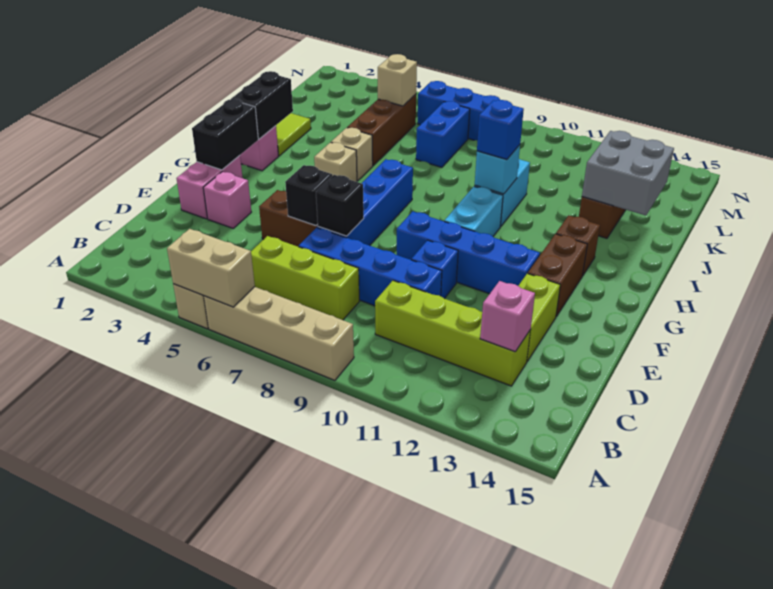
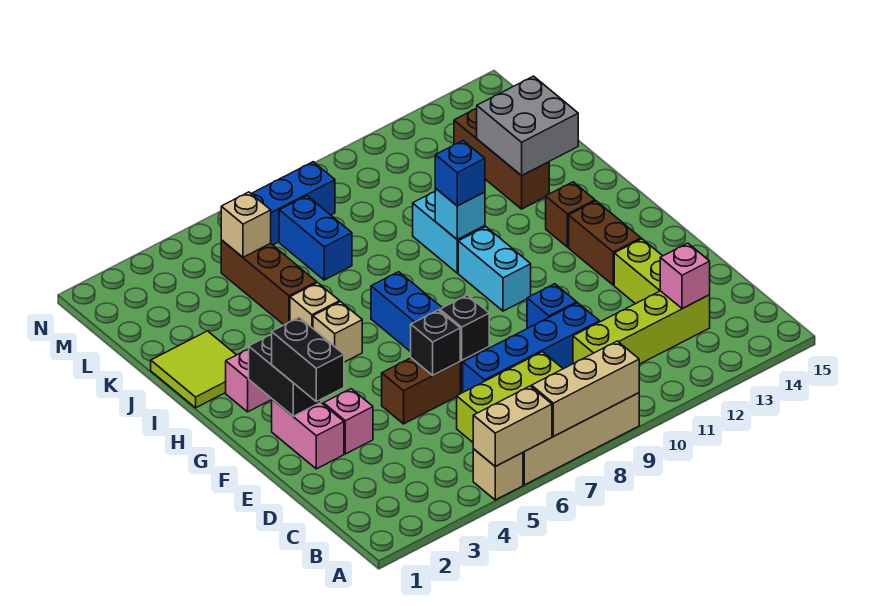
none -> tan brick A7:A9 level 2
blue brick F9:F12 level 1 -> none
black brick H2:I2 level 2 -> black brick E2:F2 level 3

